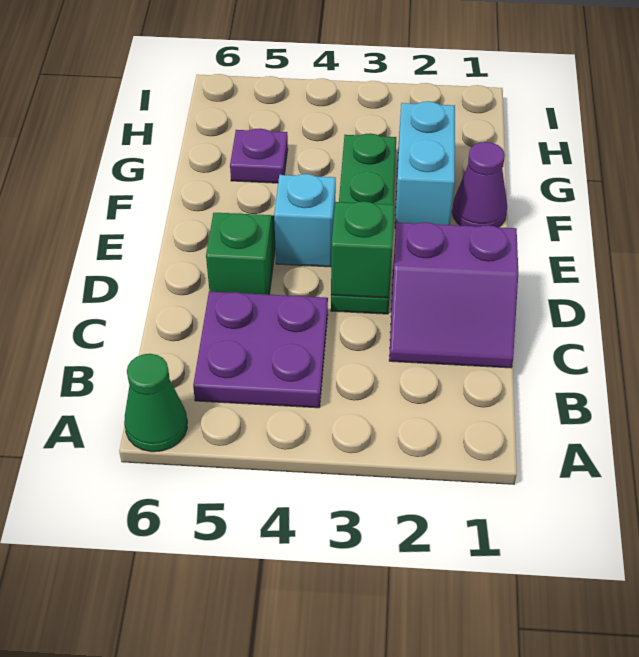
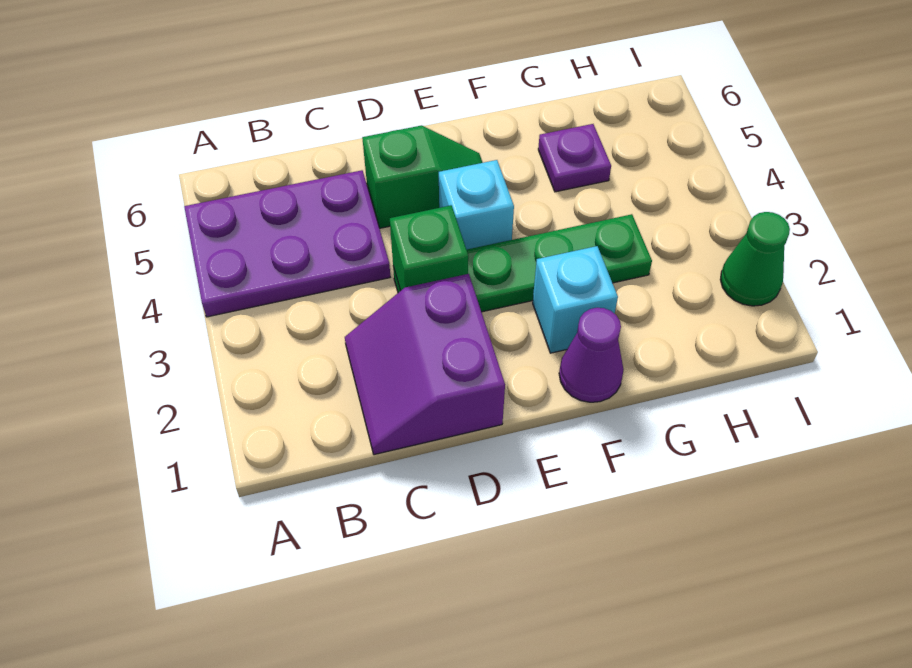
green cone A6 level 1 -> green cone I2 level 1
purple plate B4:C5 level 1 -> purple plate A4:C5 level 1
cyan brick F2:G2 level 1 -> cyan brick F2 level 1

